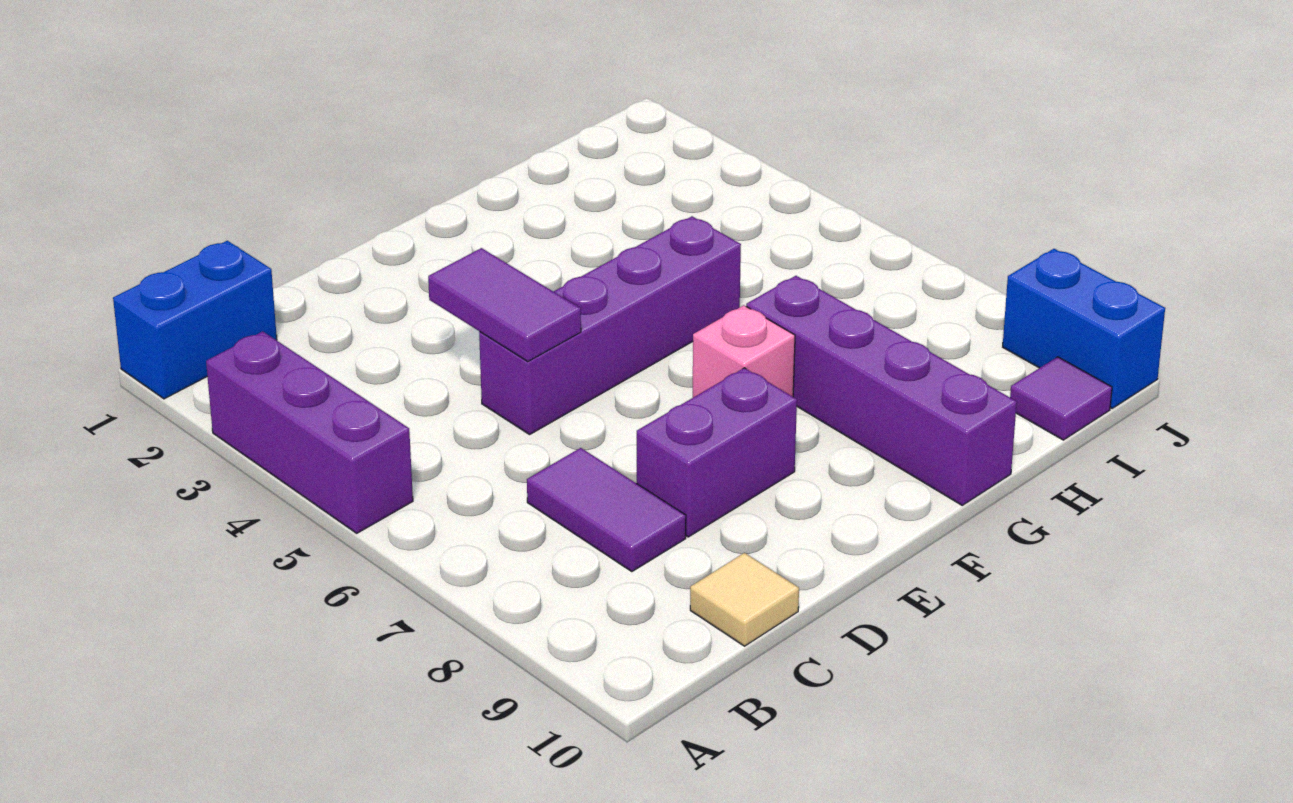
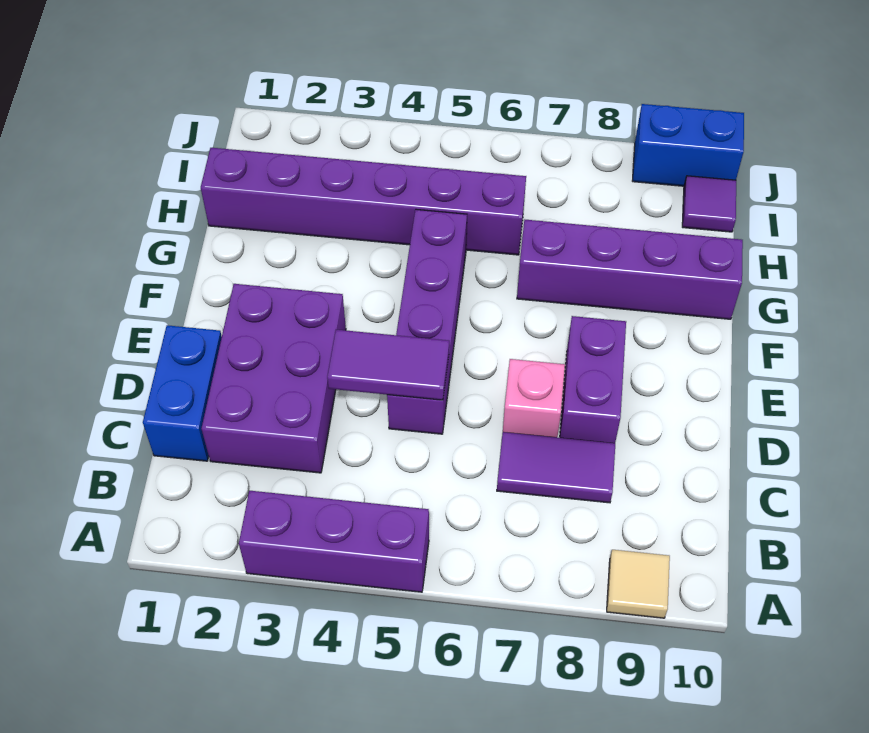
blue brick A1:B1 level 1 -> blue brick C1:D1 level 1
none -> purple brick C2:E3 level 1
tan tile C10 level 1 -> tan tile A9 level 1
pink brick F7 level 1 -> pink brick D7 level 1
none -> purple brick H1:H6 level 1

